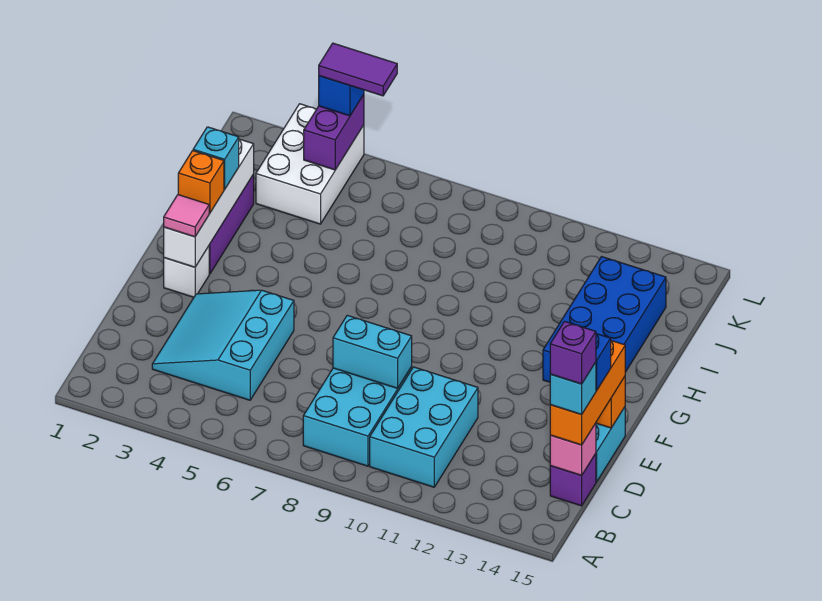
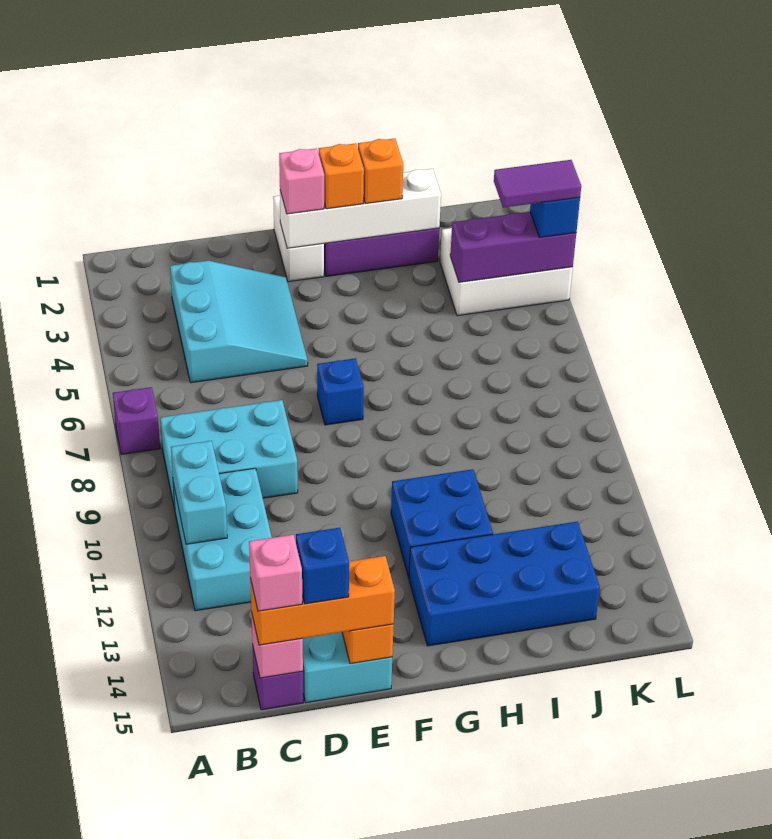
cyan brick B10:D11 level 1 -> cyan brick B10:C12 level 1
cyan slope C3:E5 level 1 top 5 -> cyan slope C3:E5 level 1 top C
cyan brick C15 level 4 -> pink brick C15 level 4
purple brick C15 level 5 -> purple brick A7 level 1
cyan brick D8:D9 level 2 -> cyan brick B10:B11 level 2
white brick F2 level 1 -> white brick F1:F2 level 1
pink tile F2 level 3 -> pink brick F2 level 3
none -> blue brick F7 level 1
none -> blue brick G11:H12 level 1
cyan brick H2 level 3 -> orange brick H2 level 3
purple brick K4:L4 level 2 -> purple brick J4:L4 level 2
purple tile L4:L5 level 4 -> purple tile K4:L4 level 4

